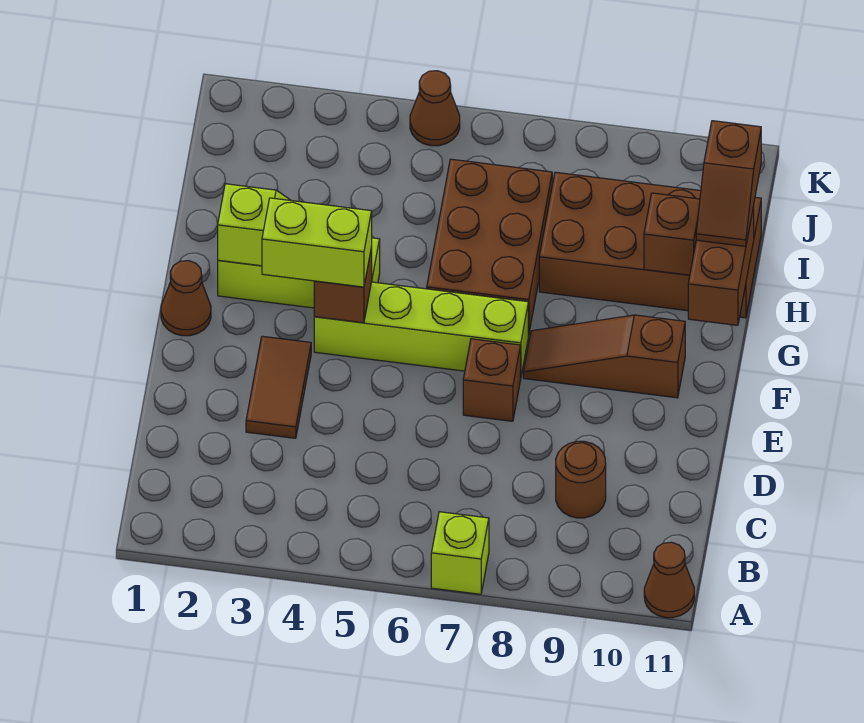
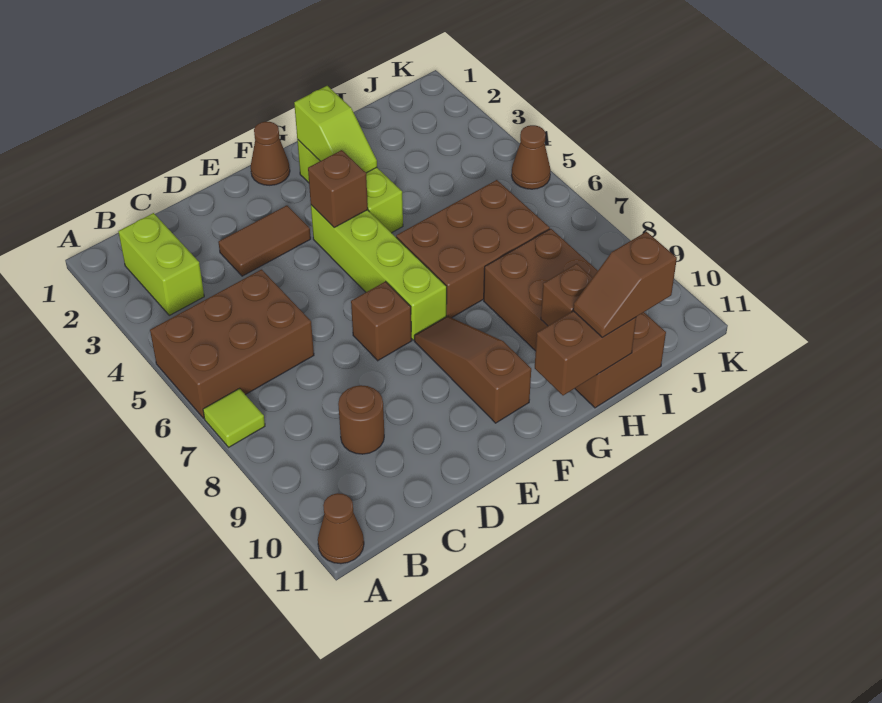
none -> brown brick A5:C6 level 1
lime brick A7 level 1 -> lime tile A7 level 1
lime brick F3:F4 level 3 -> lime brick B2:B3 level 1

